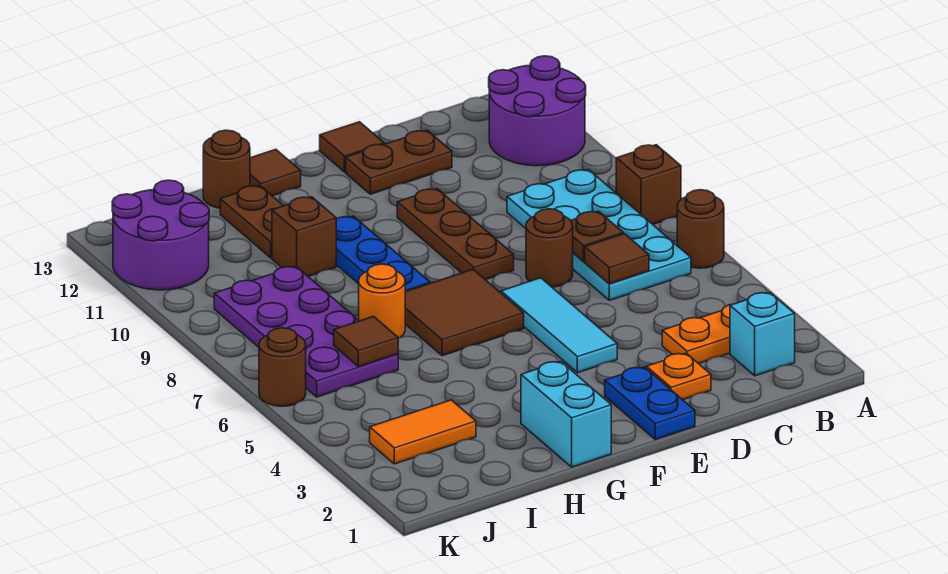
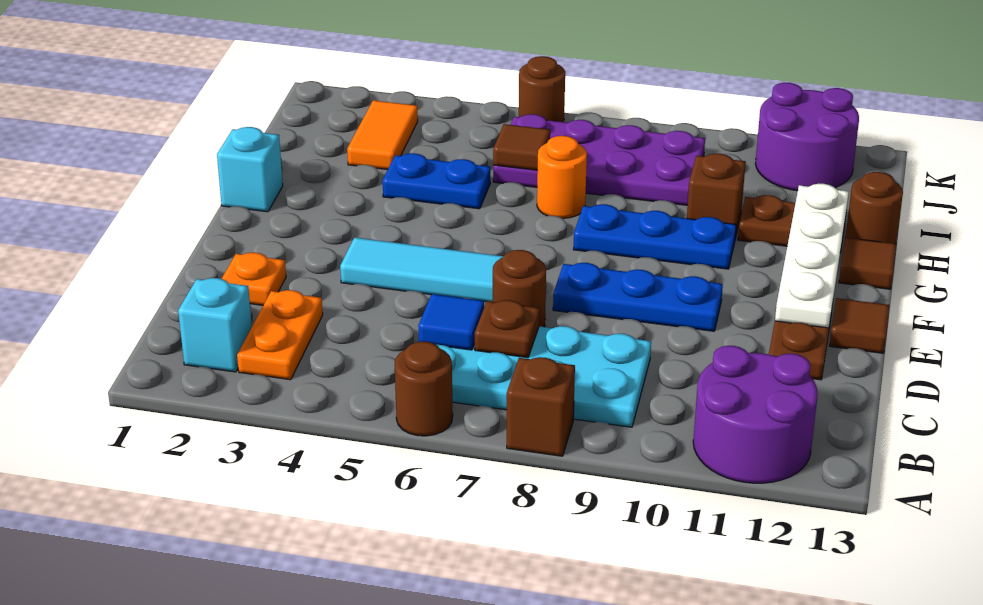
brown tile C6 level 2 -> blue tile C6 level 2
blue plate E1:E2 level 1 -> blue plate H4:H5 level 1
brown plate E8:E10 level 1 -> blue plate E8:E10 level 1
none -> white plate E12:H12 level 2
brown tile F6:G7 level 1 -> none
cyan brick G1:G2 level 1 -> cyan brick G1 level 1

